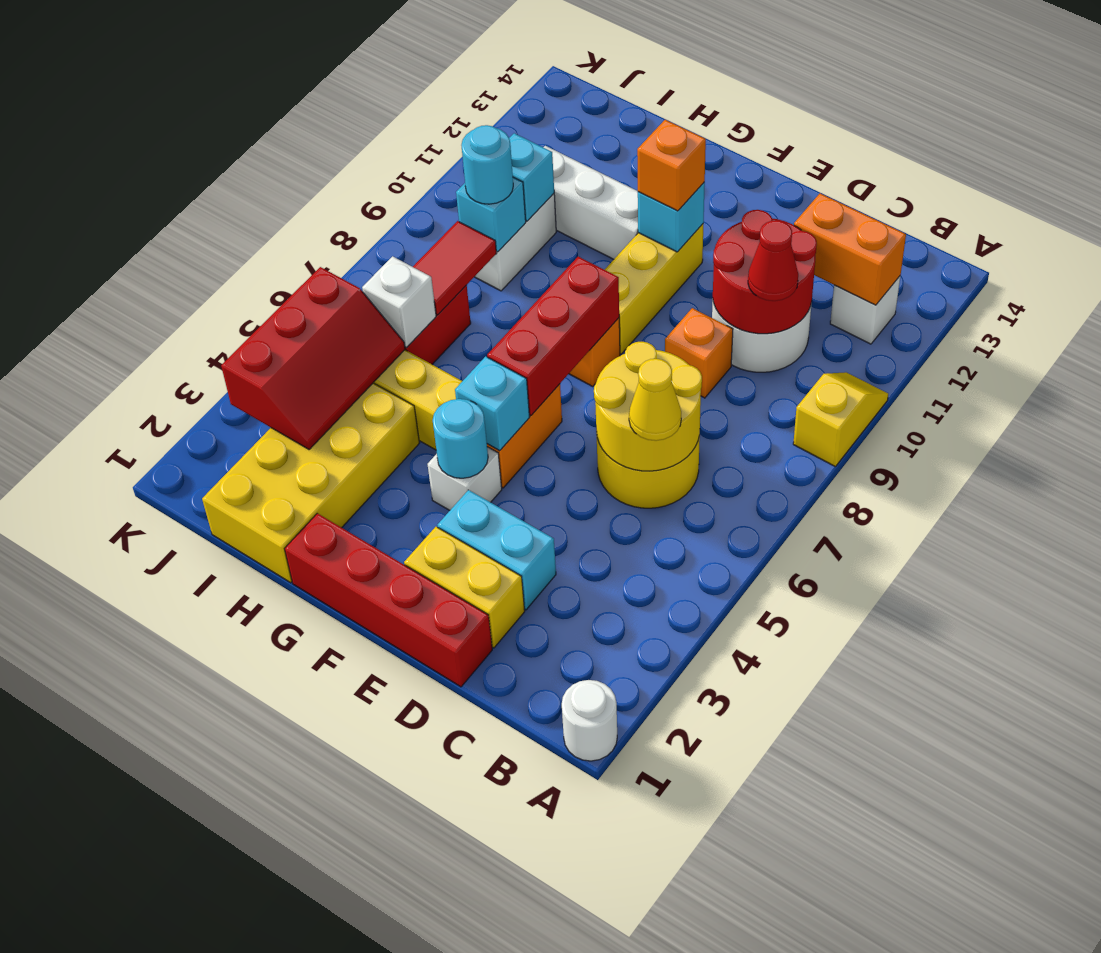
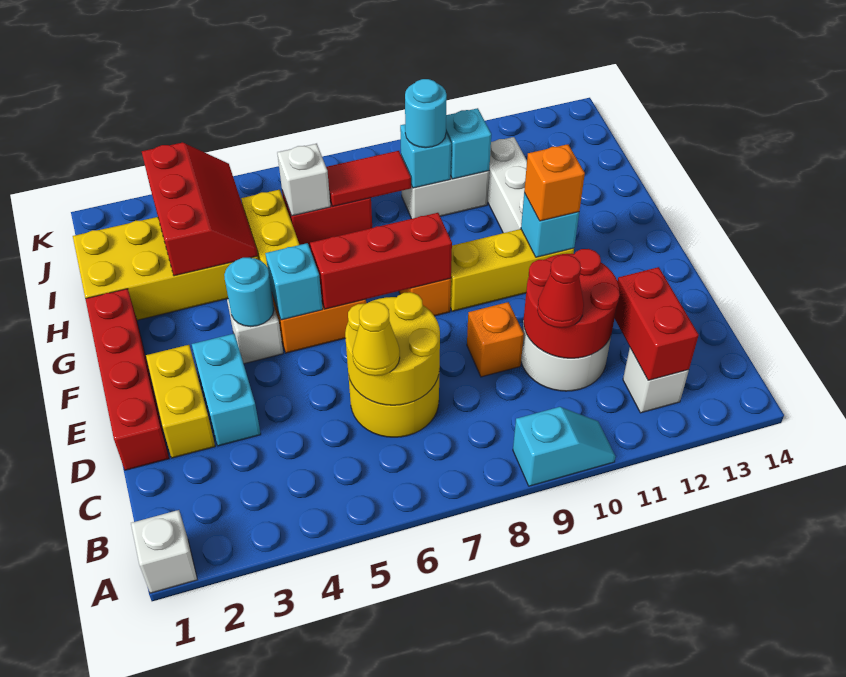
white round brick A1 level 1 -> white brick A1 level 1
yellow slope A9:A10 level 1 top 9 -> cyan slope A9:A10 level 1 top 9
orange brick B12:C12 level 2 -> red brick B12:C12 level 2
red slope I3:J5 level 2 top J -> red slope H3:J4 level 2 top 3

